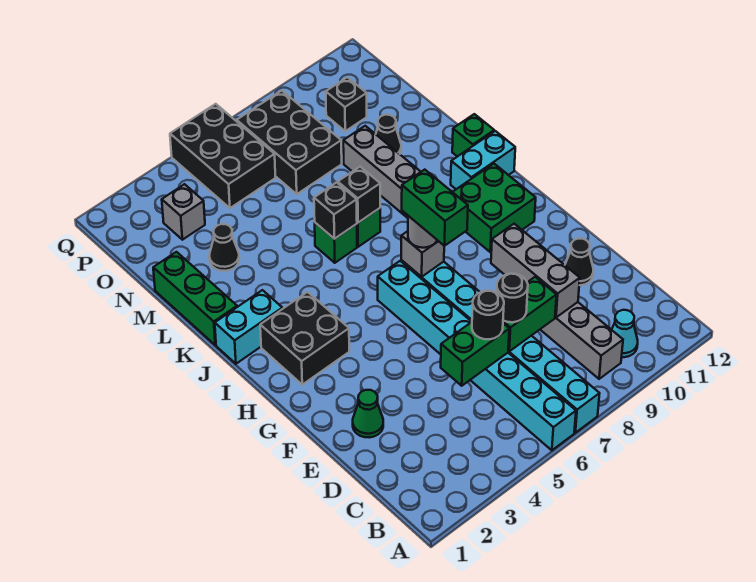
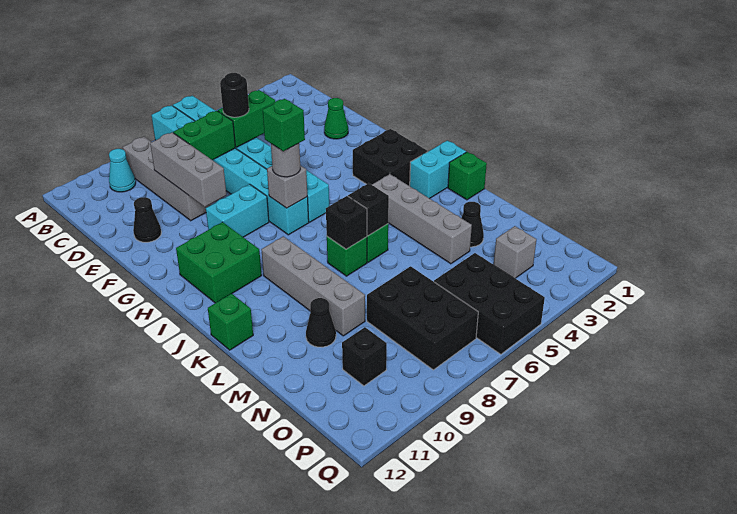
black round brick D7 level 3 -> none
green brick G7:H7 level 4 -> green brick H7 level 4
none -> grey brick J4:M4 level 1
cyan brick J11:J12 level 1 -> cyan brick G8:G9 level 1
green brick K1:M1 level 1 -> green brick K1 level 1

